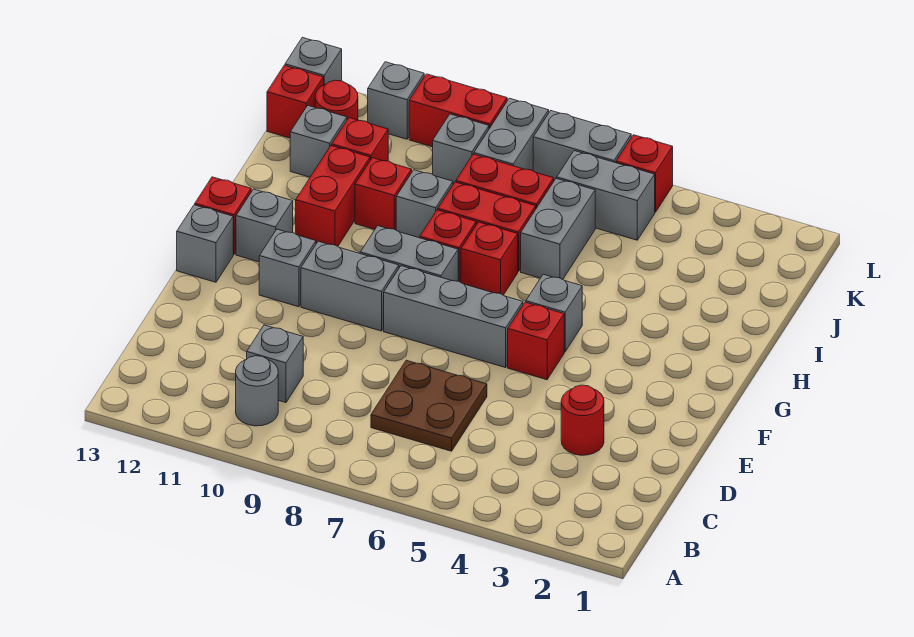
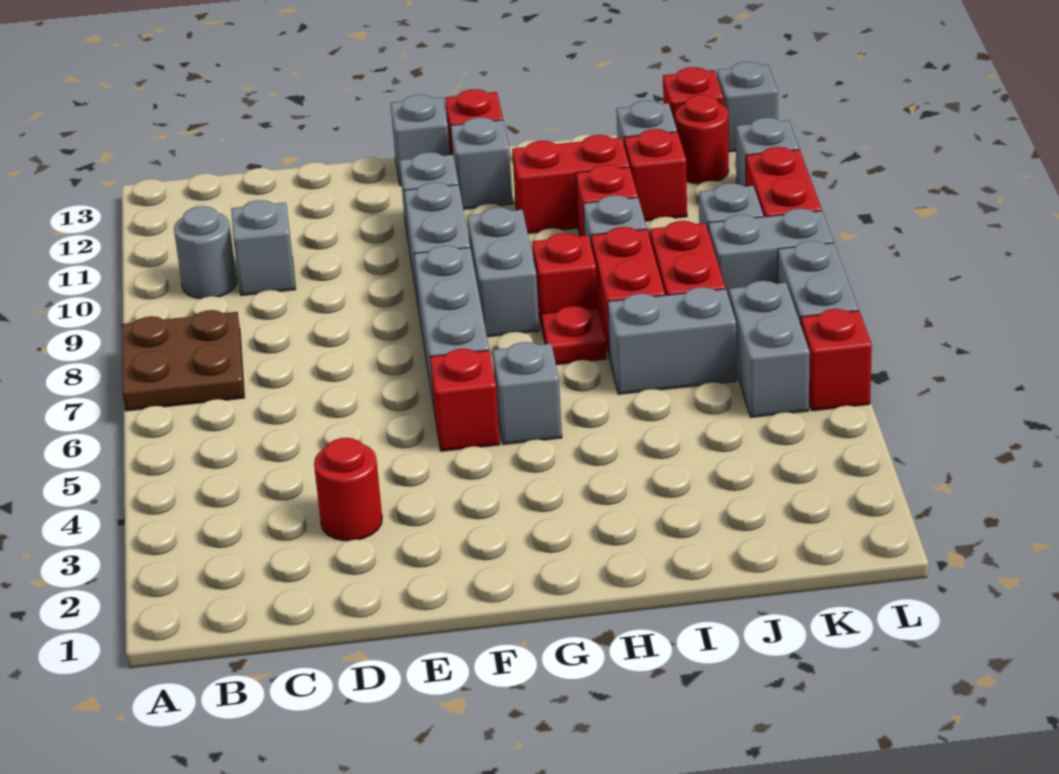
brown plate C6:D7 level 1 -> brown plate A7:B8 level 1
red brick H7 level 1 -> red plate H7 level 1

